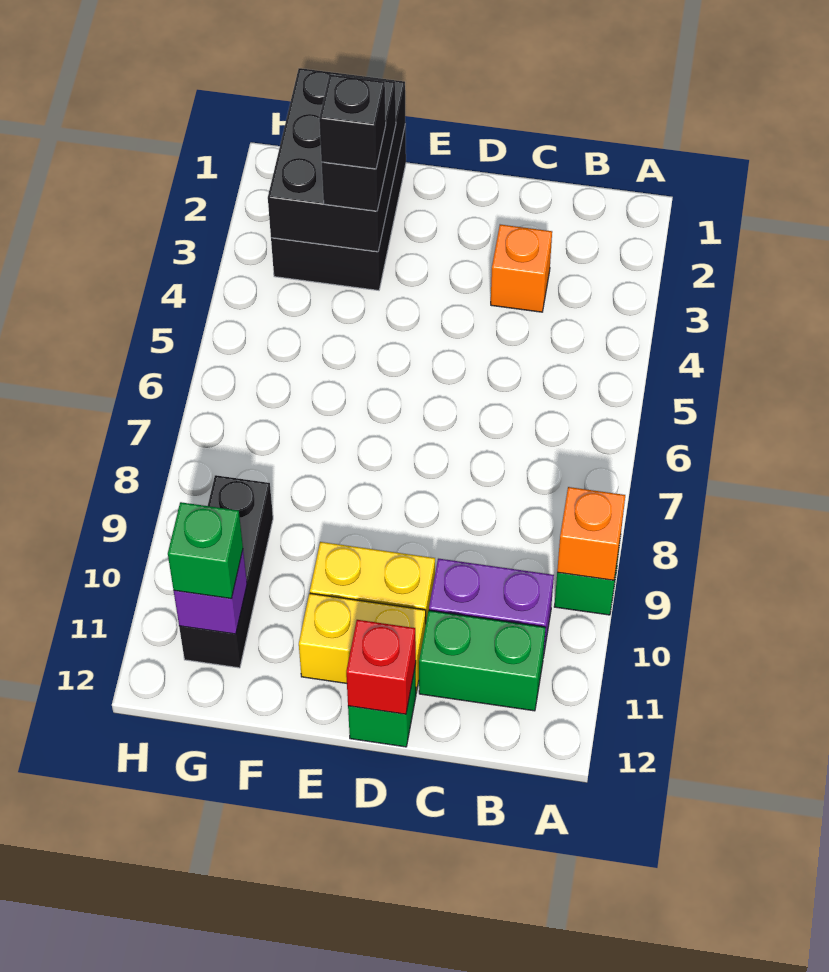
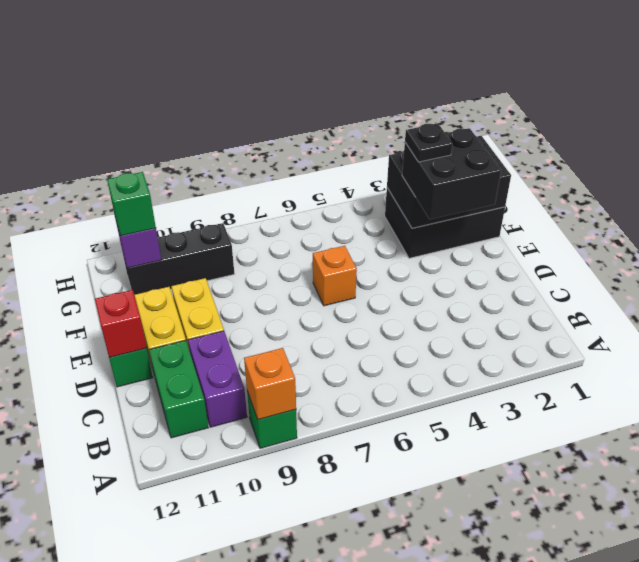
orange brick C3 level 1 -> orange brick E6 level 1
black brick F2:F3 level 3 -> black brick E2:F3 level 3
black brick F3 level 4 -> black plate F3 level 4

